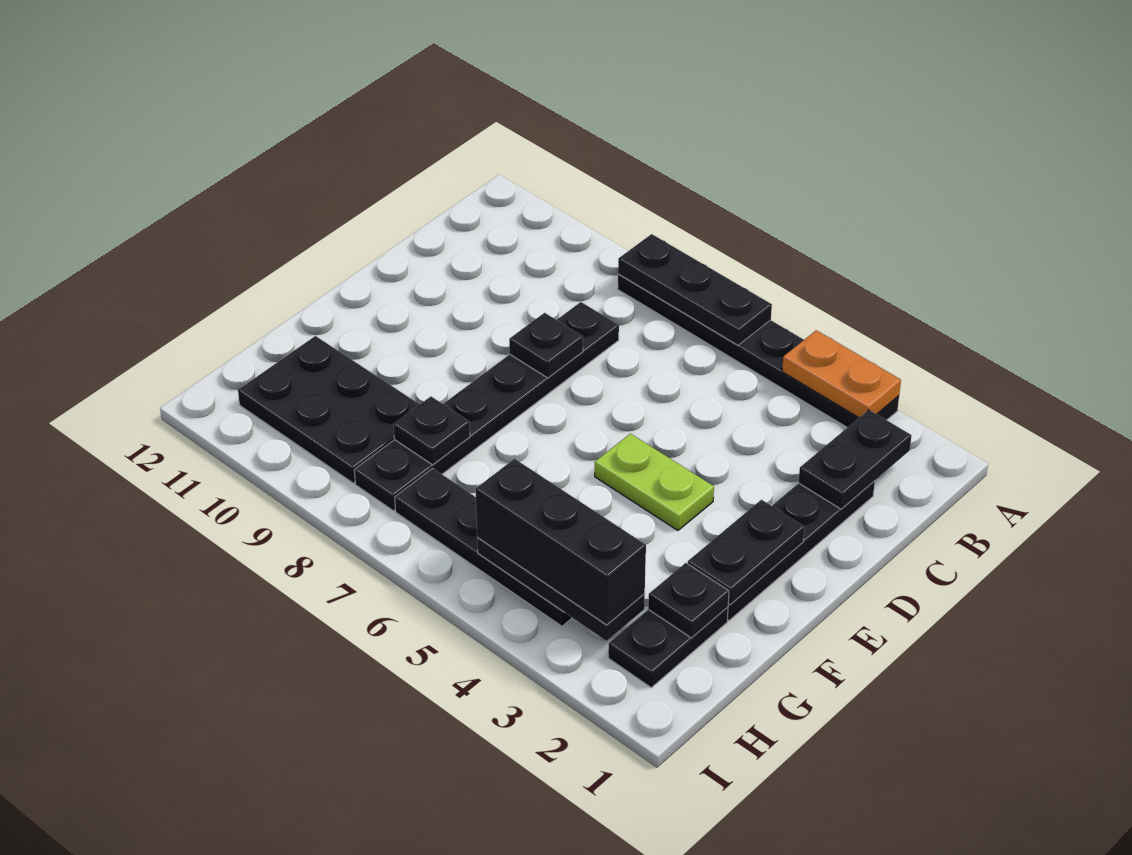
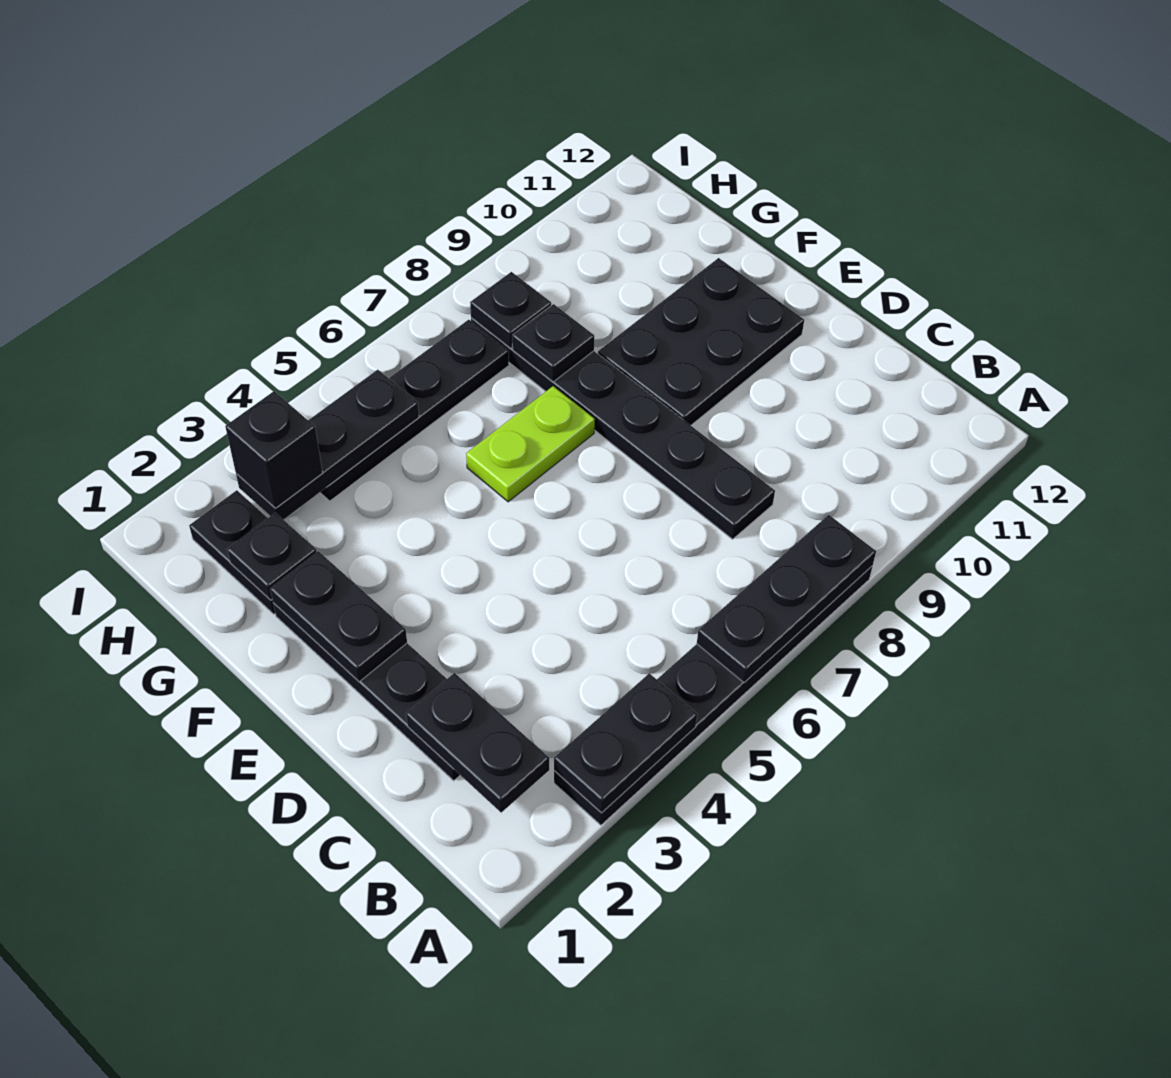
orange plate A3:A4 level 2 -> black plate A3:A4 level 2
black plate D8 level 2 -> black plate H8 level 2
lime plate E4:E5 level 1 -> lime plate F6:F7 level 1
black plate G9:H11 level 1 -> black plate E9:F11 level 1
black brick H3:H5 level 3 -> black brick H3 level 3

